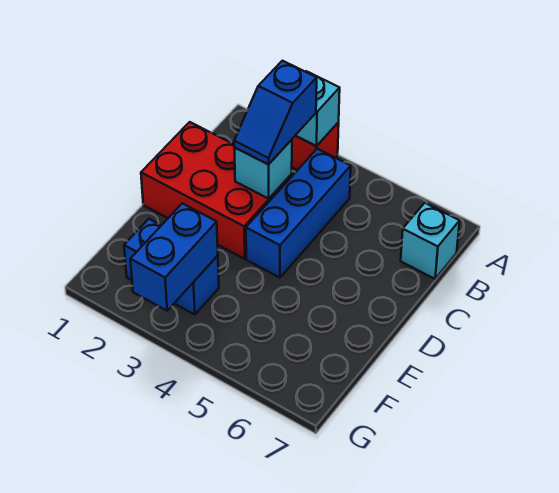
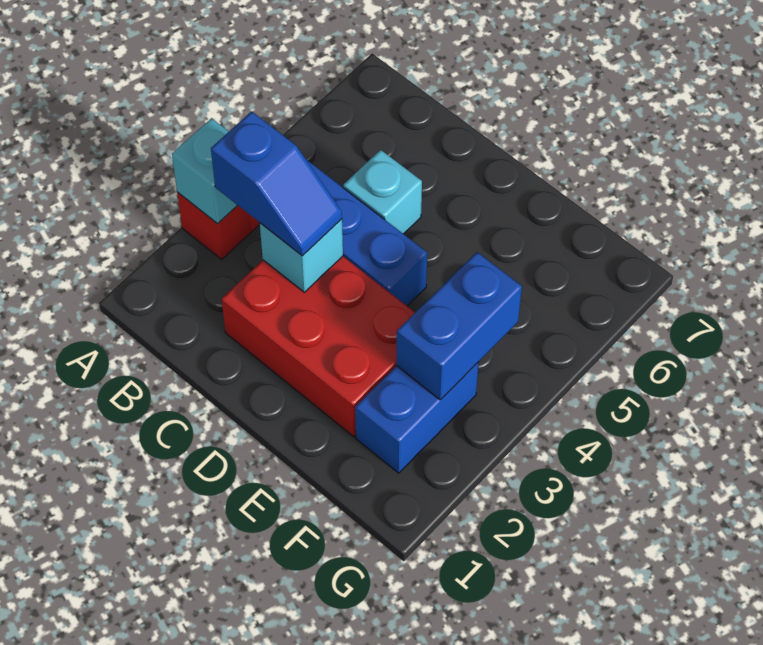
cyan brick B7 level 1 -> cyan brick C5 level 1
red brick C1:D3 level 1 -> red brick C2:E3 level 1
blue brick F3:G3 level 2 -> blue brick F3:F4 level 2

